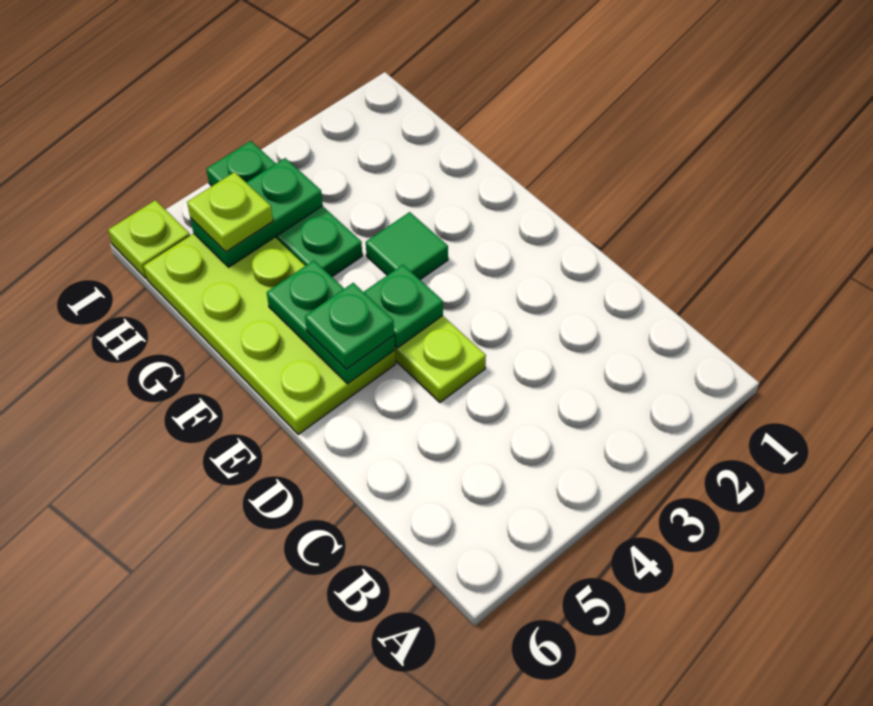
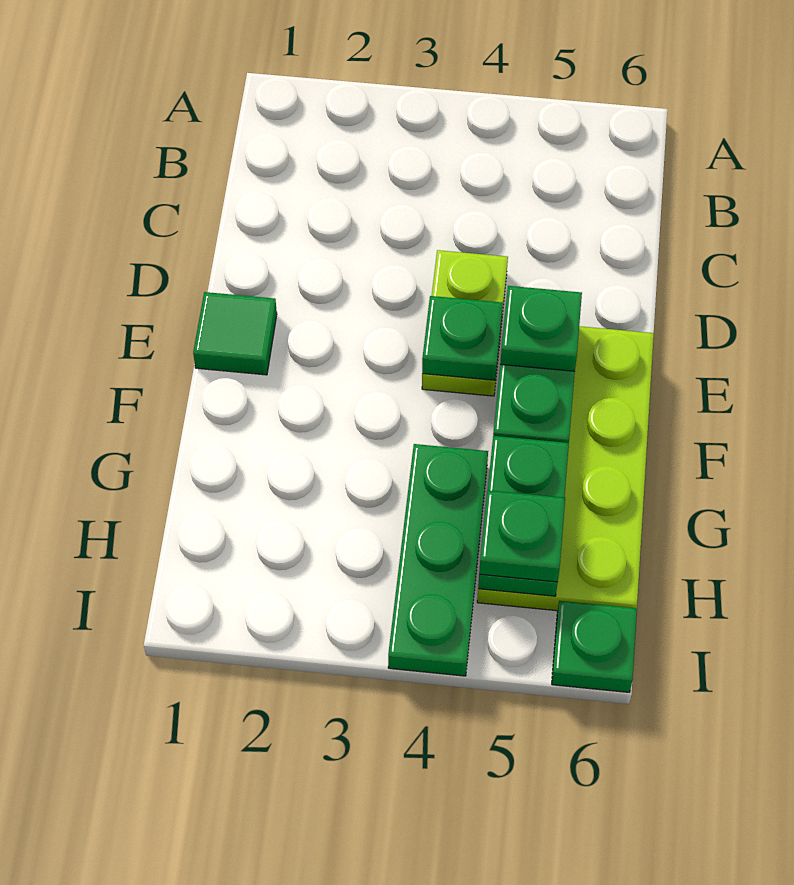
green tile F3 level 1 -> green tile E1 level 1
green plate H4:H5 level 2 -> green plate G5:H5 level 2
lime plate H5 level 3 -> green plate H5 level 3
lime plate I6 level 1 -> green plate I6 level 1

